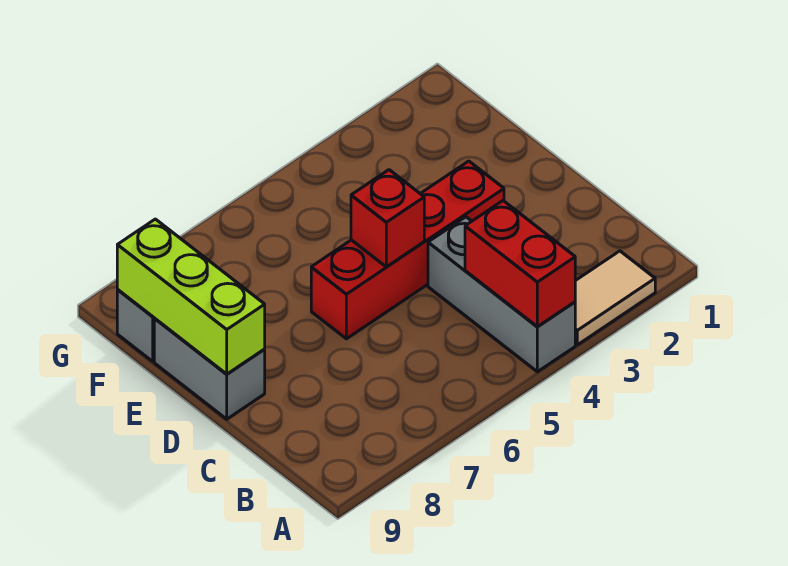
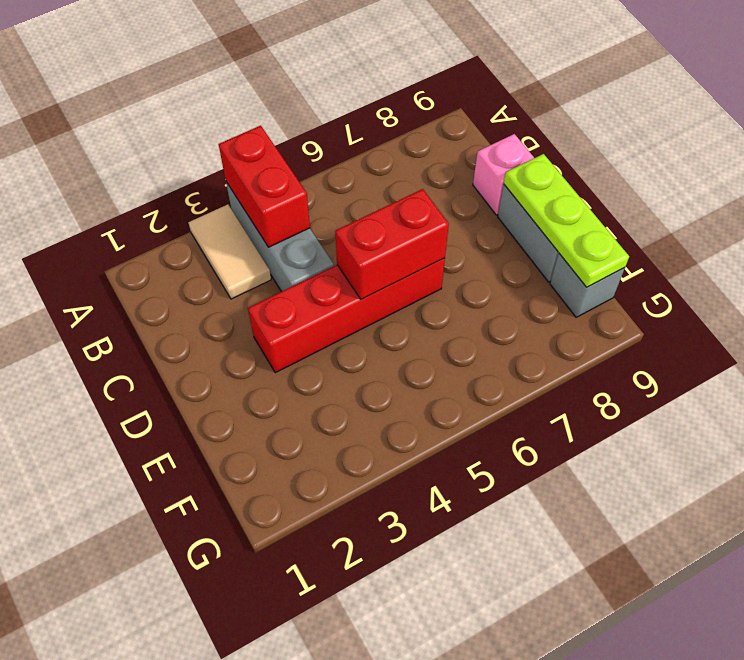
tan tile A2:A3 level 1 -> tan tile A3:B3 level 1
none -> pink brick C9 level 1
red brick D5 level 2 -> red brick D5:D6 level 2
lime brick D9:F9 level 2 -> lime plate D9:F9 level 2

